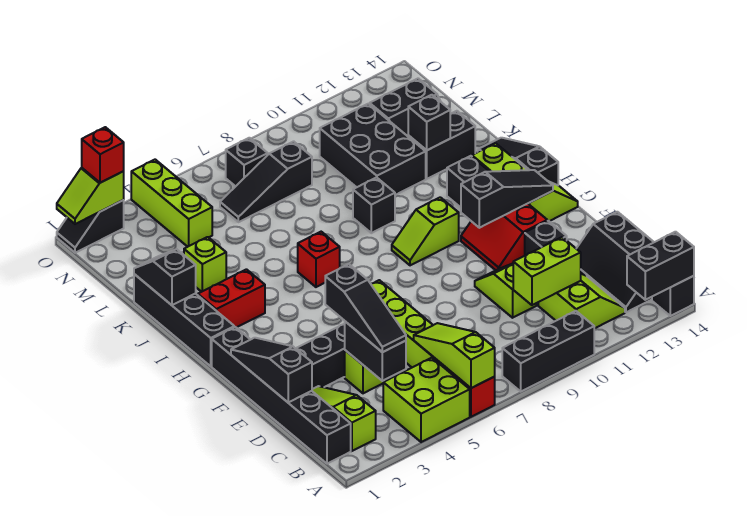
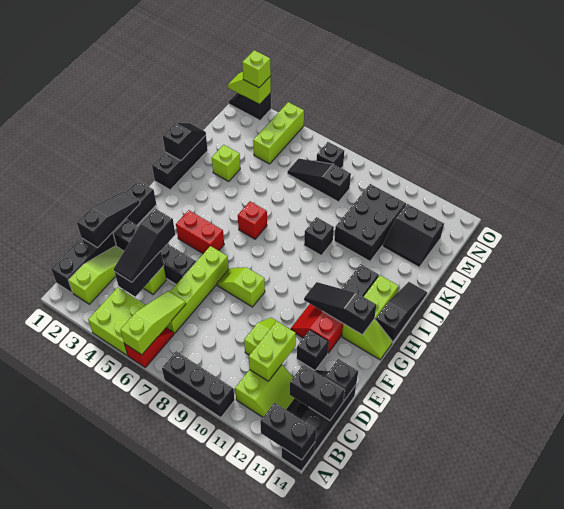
lime brick C10:C11 level 2 -> lime brick C11:D11 level 2
black slope G11:G13 level 2 top 11 -> black slope G11:G13 level 2 top 13
black brick H1:K1 level 1 -> black brick I1:K1 level 1
lime slope H9:H10 level 1 top 10 -> lime slope F7:F8 level 1 top 8
red brick I2:I3 level 1 -> red brick G4:G5 level 1
black brick K12:K13 level 1 -> black brick C13:C14 level 2
black brick K12 level 2 -> black brick D14 level 2
red brick O2 level 3 -> lime brick O2 level 3

